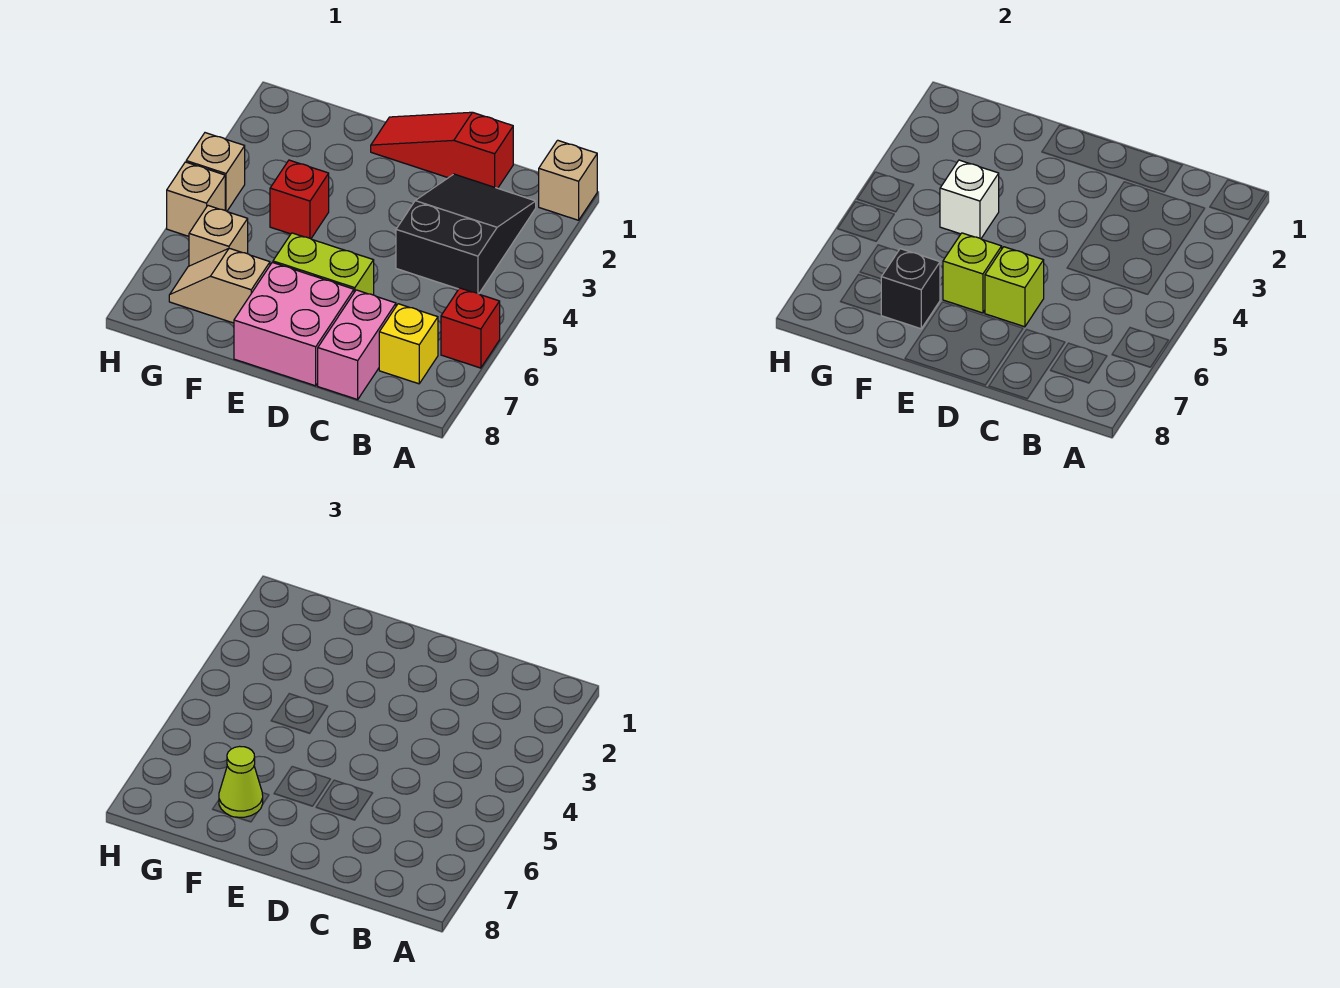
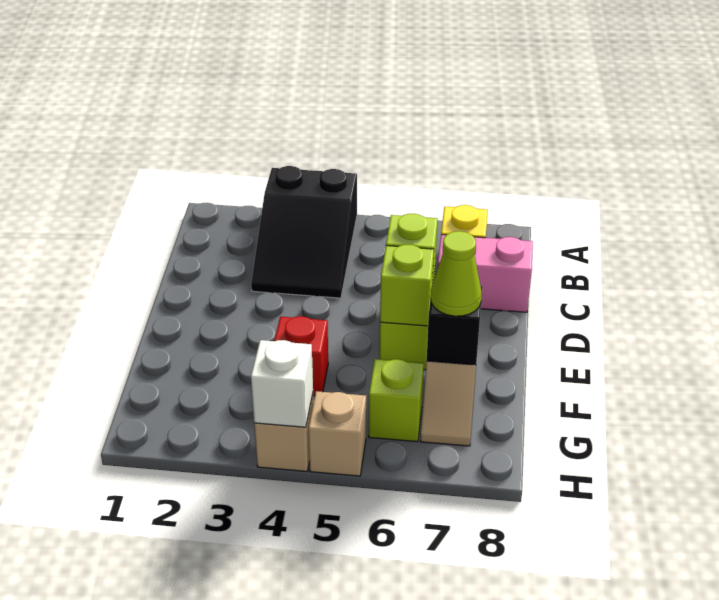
tan brick A1 level 1 -> none
red brick A6 level 1 -> none
black slope B2:C4 level 1 top 4 -> black slope A3:C4 level 1 top A
red slope C1:E1 level 1 top C -> none
pink brick D7:E8 level 1 -> none
white brick F4 level 2 -> white brick H4 level 2
tan brick G6 level 1 -> lime brick G6 level 1

